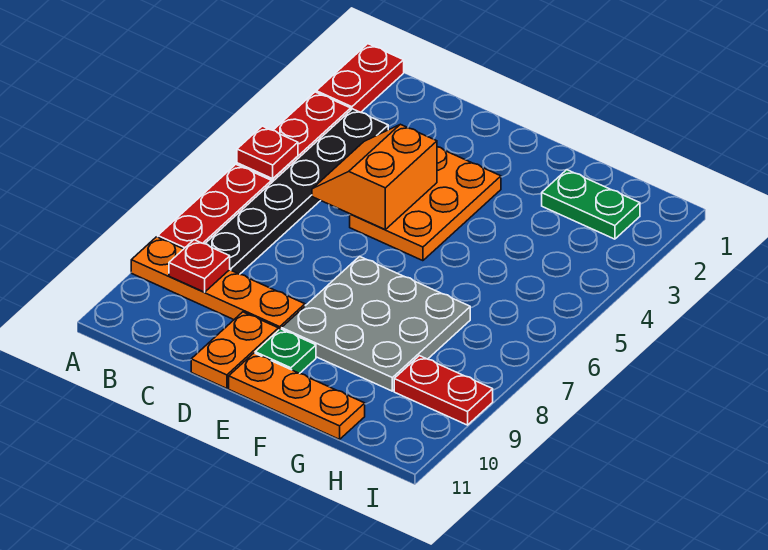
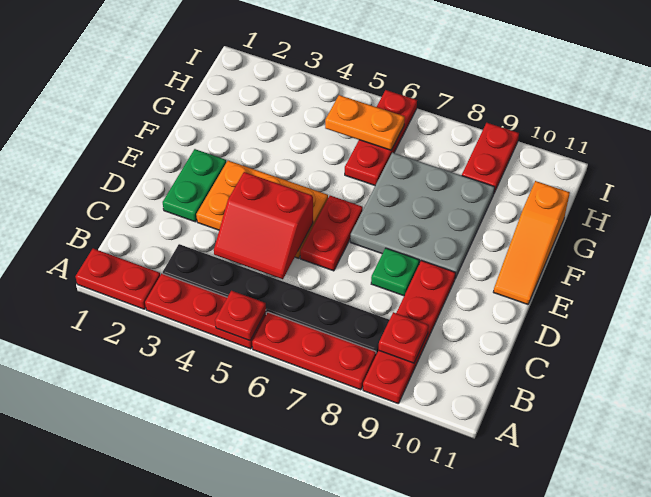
orange plate A9:D9 level 1 -> red plate A9:D9 level 1
orange slope C4:D5 level 2 top D -> red slope C4:D5 level 2 top D
none -> red plate D6:E6 level 1
orange plate D10:D11 level 1 -> orange plate H5:H6 level 2
green plate E10 level 1 -> green plate D8 level 1
orange plate E11:G11 level 1 -> orange slope E11:G11 level 1 top G
green plate G2:H2 level 1 -> green plate D2:E2 level 1
none -> red plate G6:I6 level 1

